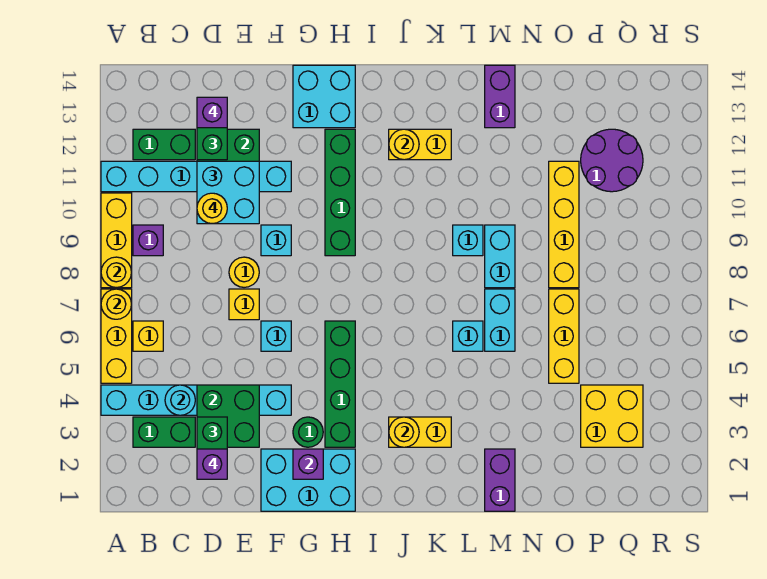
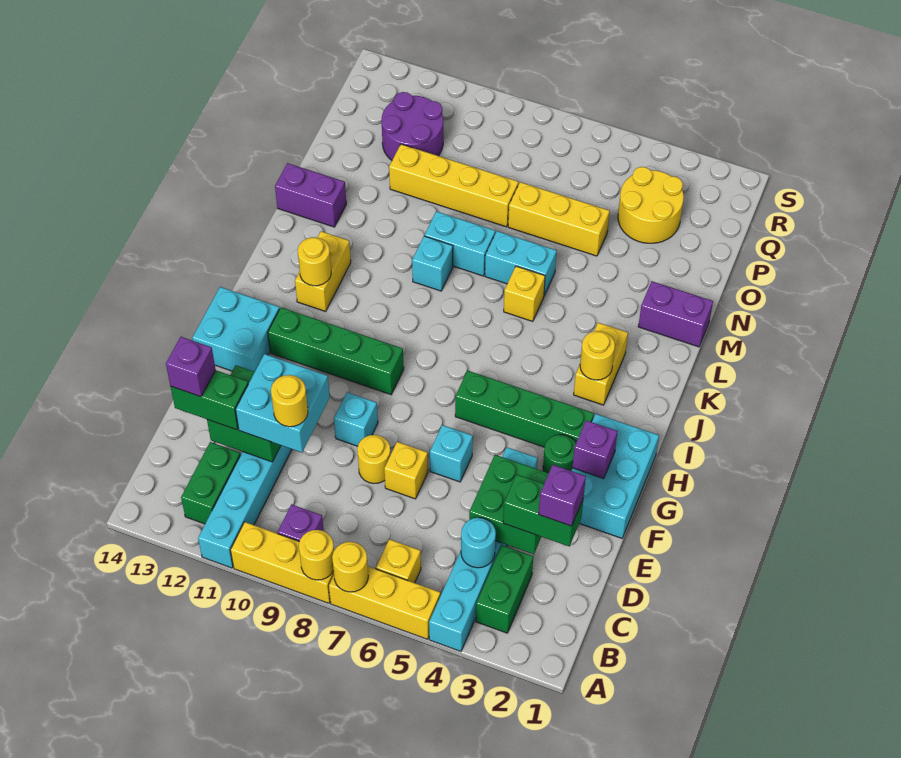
cyan brick L6 level 1 -> yellow brick L6 level 1
yellow brick P3:Q4 level 1 -> yellow round brick P3:Q4 level 1

